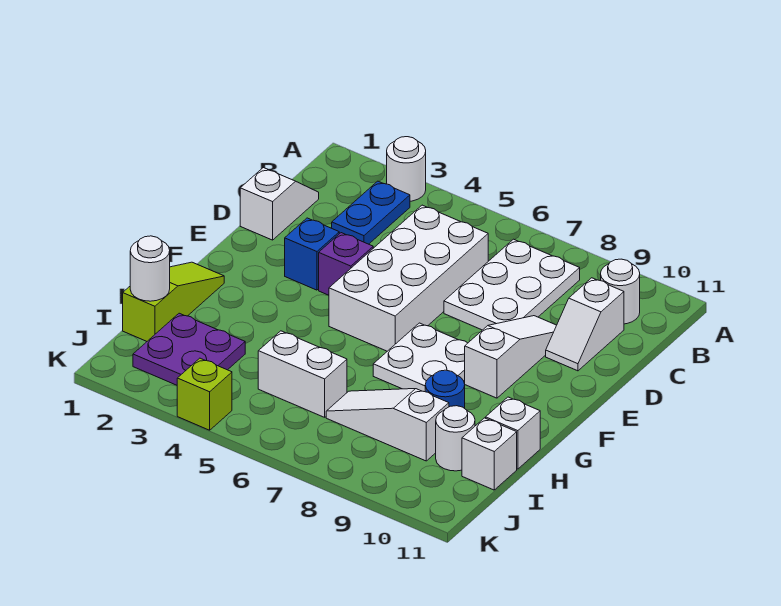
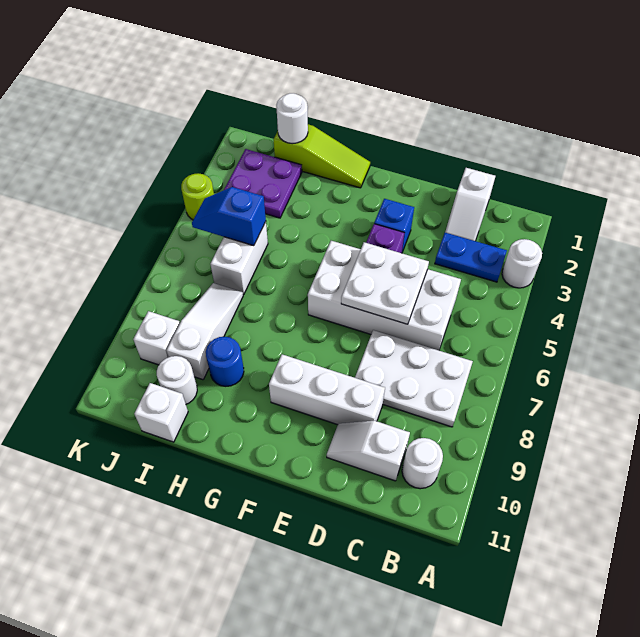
white slope C1:D1 level 1 top D -> white slope C1:C2 level 1 top 1
white slope D9:F9 level 1 top F -> white brick D9:F9 level 1
white plate F7:G8 level 1 -> white plate D5:E6 level 2
white brick H11 level 1 -> white brick J9 level 1
none -> blue slope I5:J5 level 2 top I
lime brick K4 level 1 -> lime round brick K4 level 1

